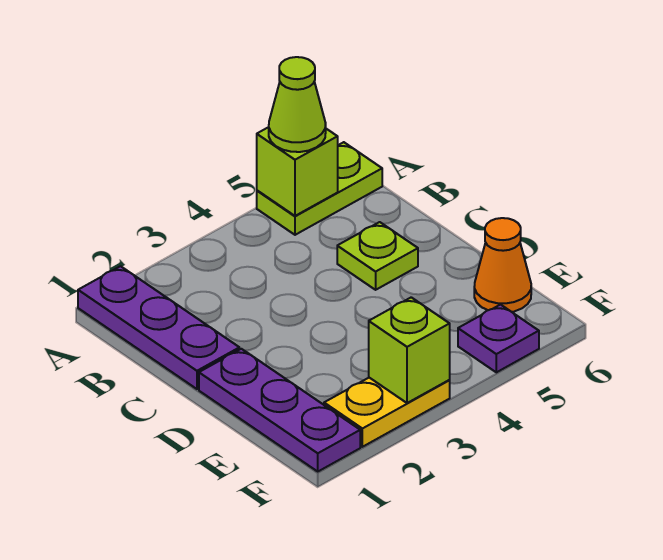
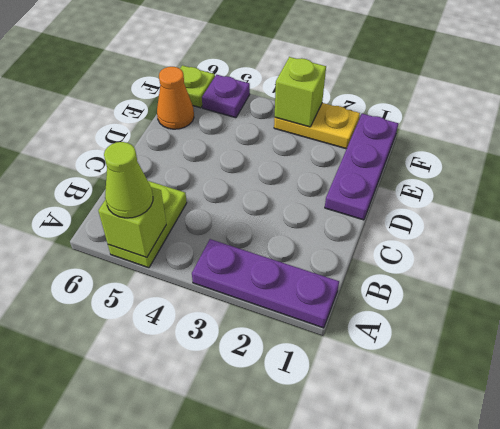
purple plate A1:C1 level 1 -> purple plate A1:A3 level 1
lime plate A5:A6 level 1 -> lime plate A5:B5 level 1
lime plate C5 level 1 -> lime plate F6 level 1

